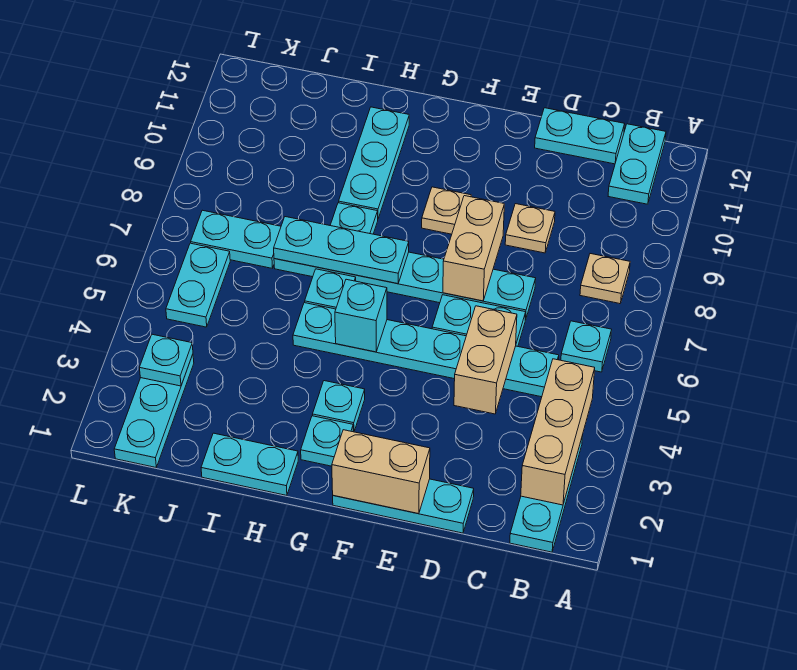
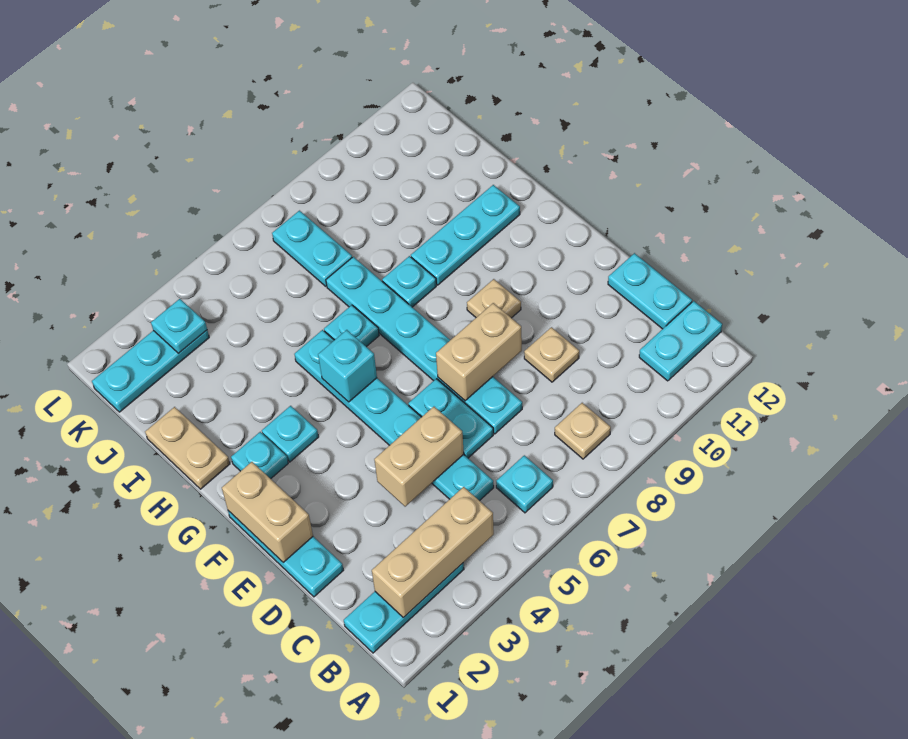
cyan plate G7:I7 level 2 -> none
cyan plate H1:I1 level 1 -> tan plate H1:I1 level 1
cyan plate K5:K6 level 1 -> none

